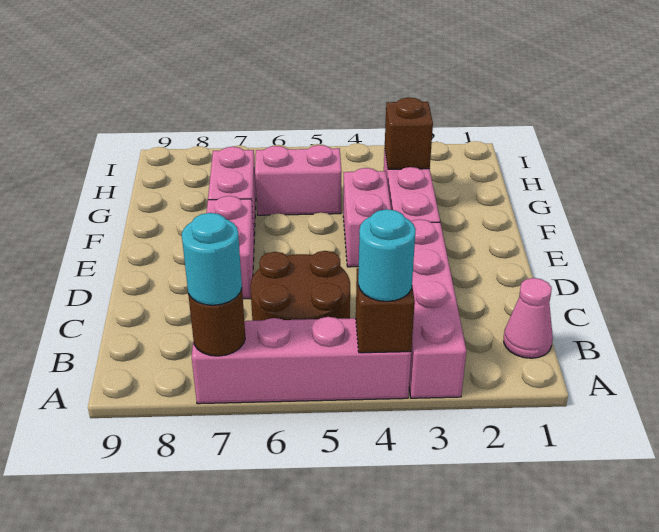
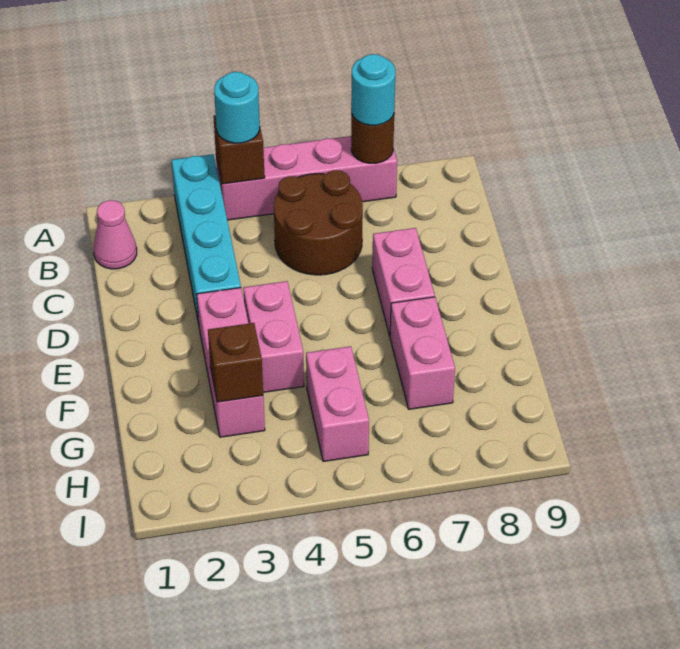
pink brick A3:D3 level 1 -> cyan brick A3:D3 level 1
pink brick G5:G6 level 1 -> pink brick G5:H5 level 1

